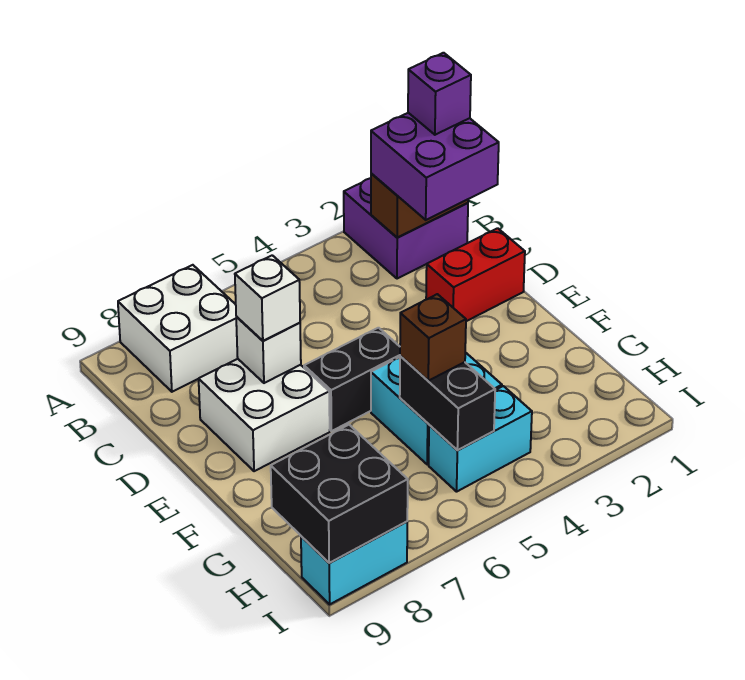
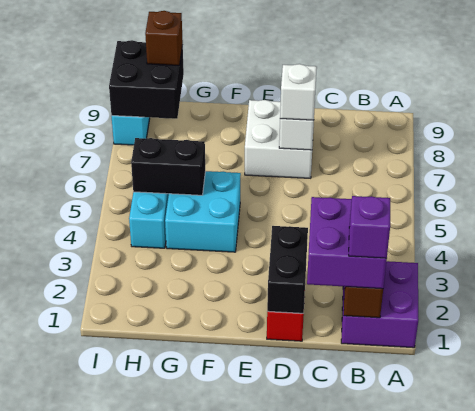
white brick A7:B8 level 1 -> none
black brick E5:E6 level 1 -> black brick D1:D2 level 2
brown brick G5 level 3 -> brown brick H9 level 3

